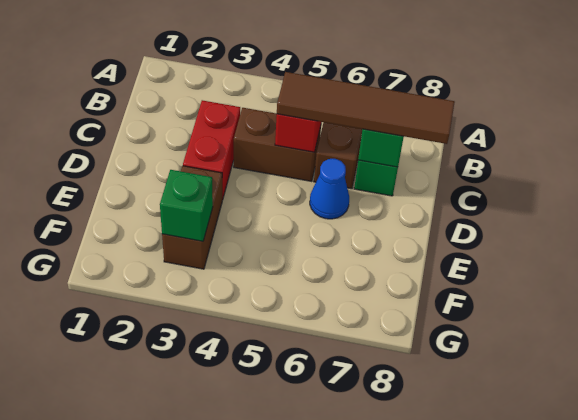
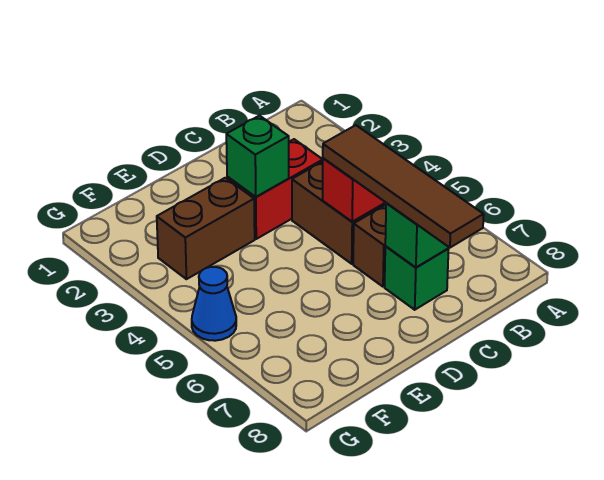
blue cone D6 level 1 -> blue cone G5 level 1
green brick F3 level 2 -> green brick D3 level 2

